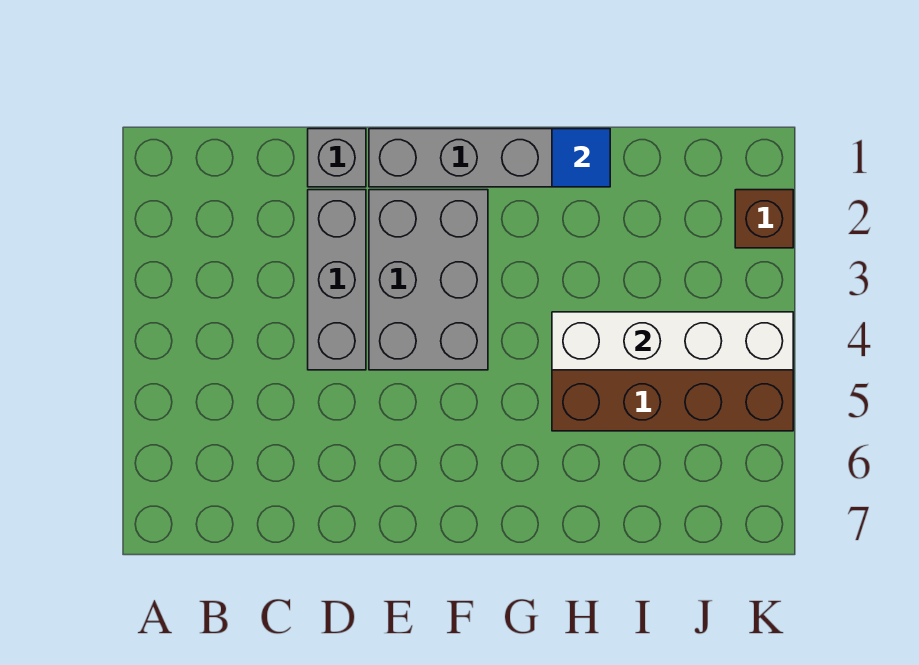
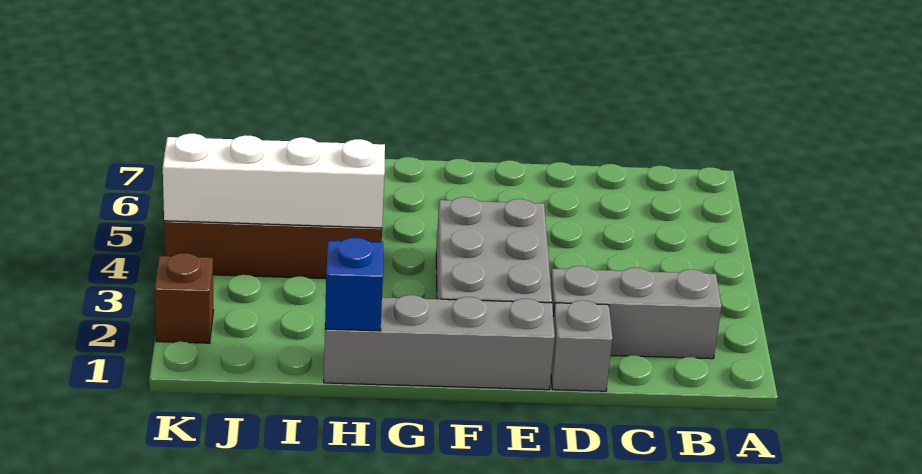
grey brick D2:D4 level 1 -> grey brick B2:D2 level 1
blue tile H1 level 2 -> blue brick H1 level 2

